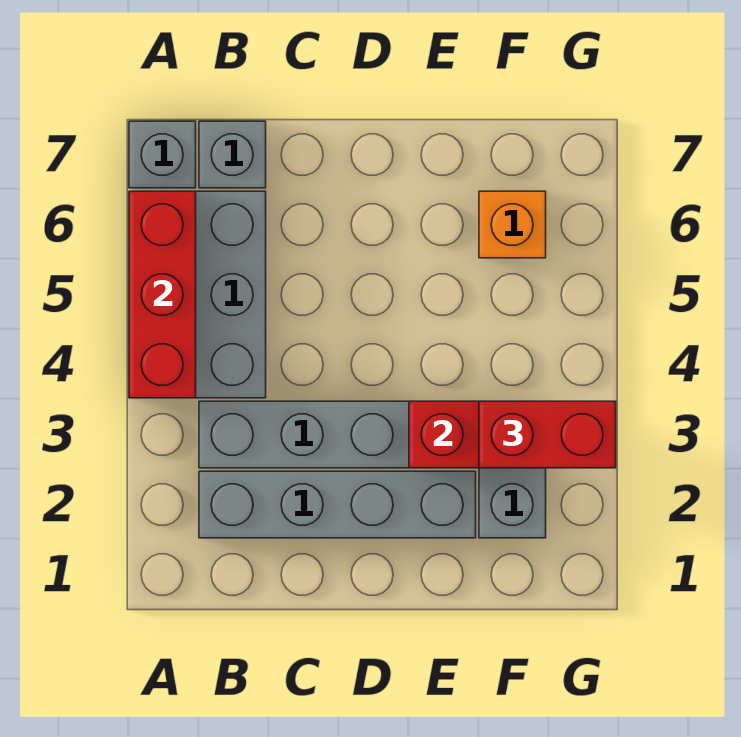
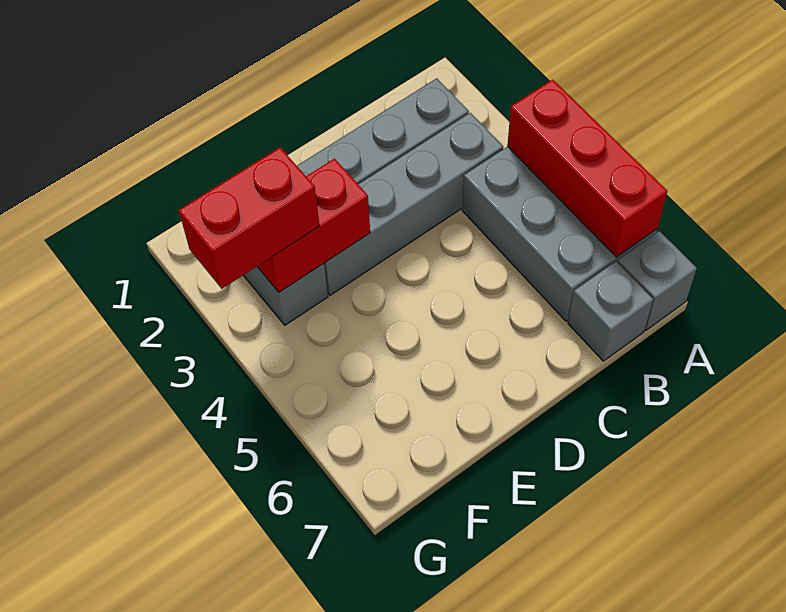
orange brick F6 level 1 -> none

